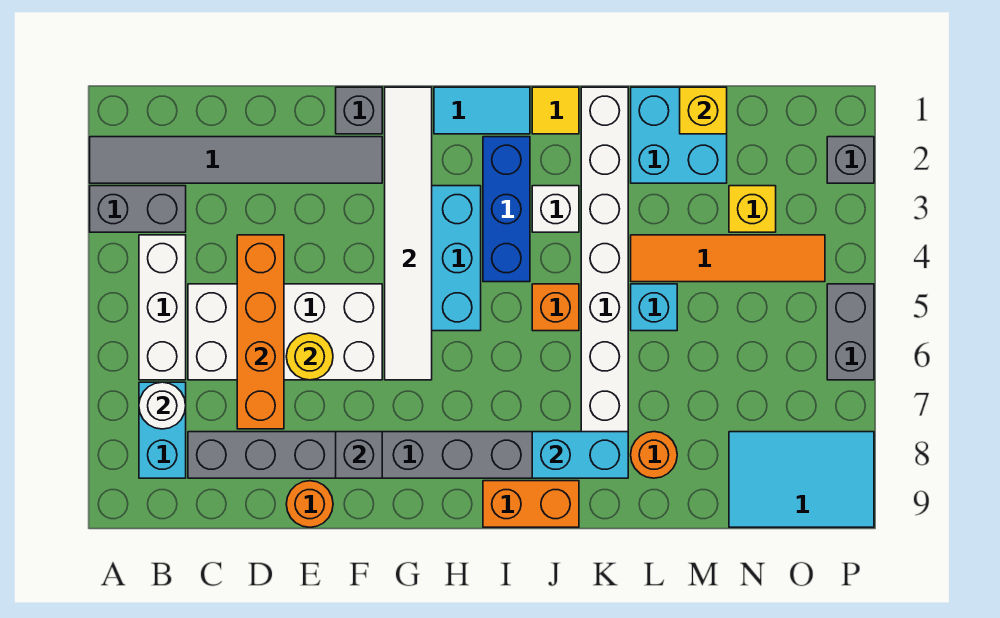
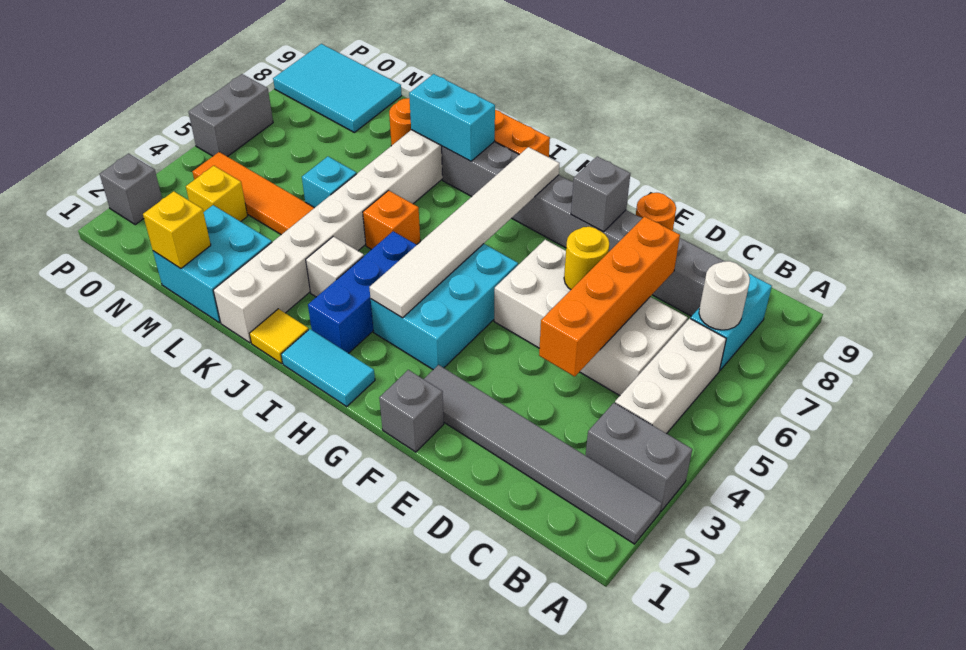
white tile G1:G6 level 2 -> white tile H3:H8 level 2

